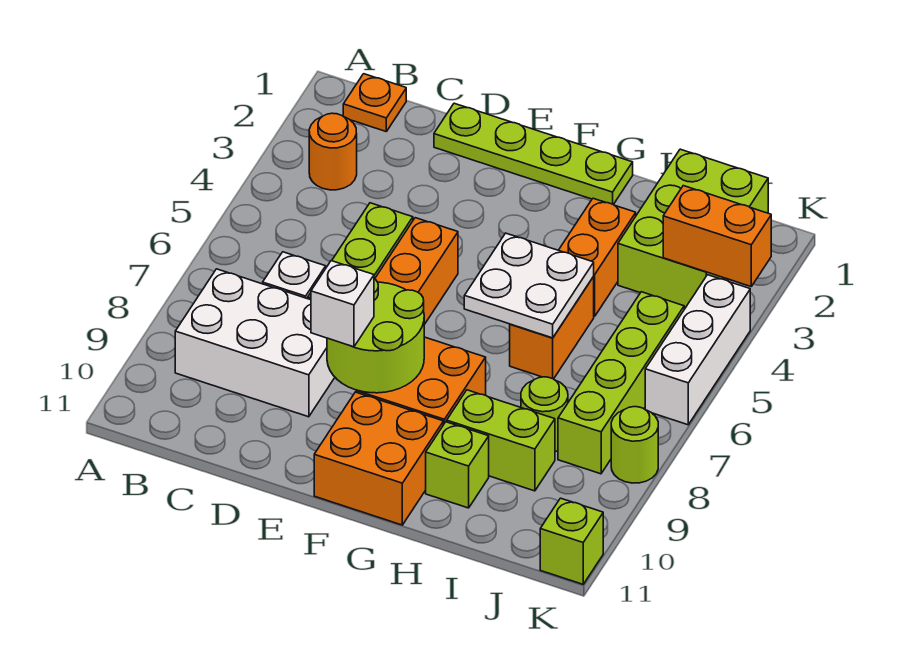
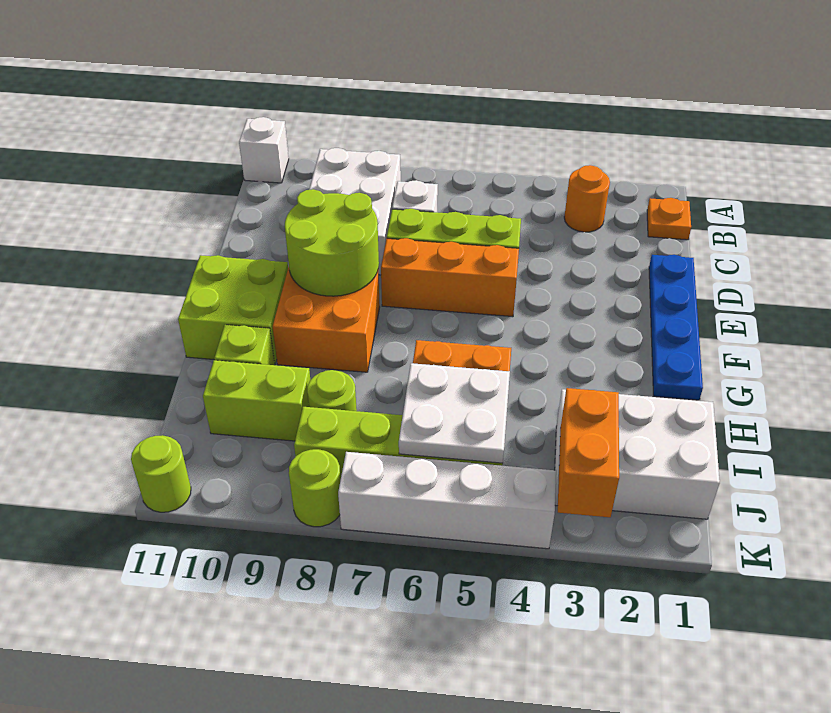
lime plate D1:G1 level 1 -> blue plate D1:G1 level 1
white brick E9 level 3 -> white brick A11 level 1
orange brick F10:G11 level 1 -> lime brick F10:G11 level 1
white plate G5:H6 level 2 -> white plate I5:J6 level 2
orange brick H3:H4 level 1 -> none
lime brick H9:I9 level 1 -> lime brick I9:I10 level 1
lime brick I1:J3 level 1 -> white brick I1:J3 level 1
white brick K4:K6 level 1 -> white brick K4:K7 level 1
lime brick K11 level 1 -> lime round brick K11 level 1

